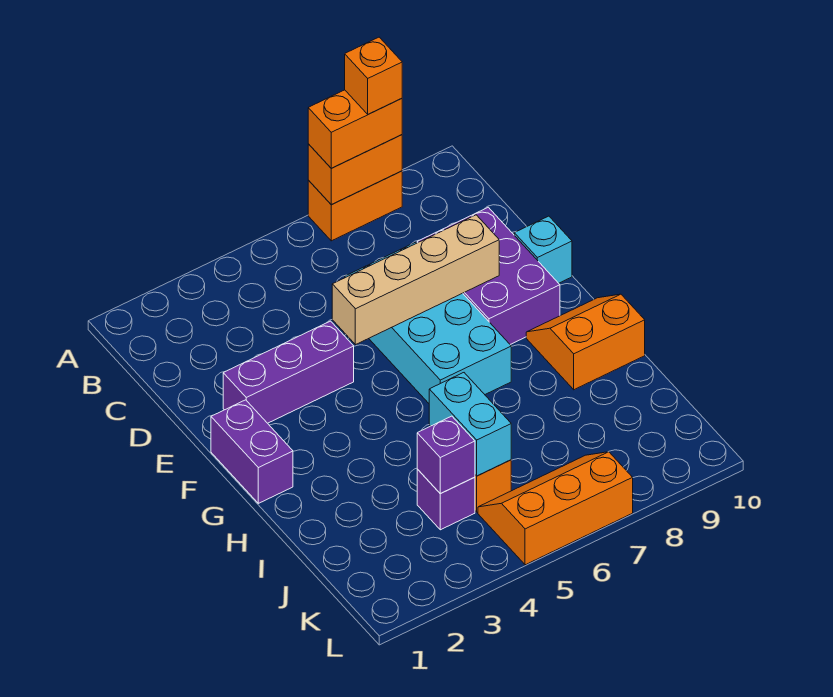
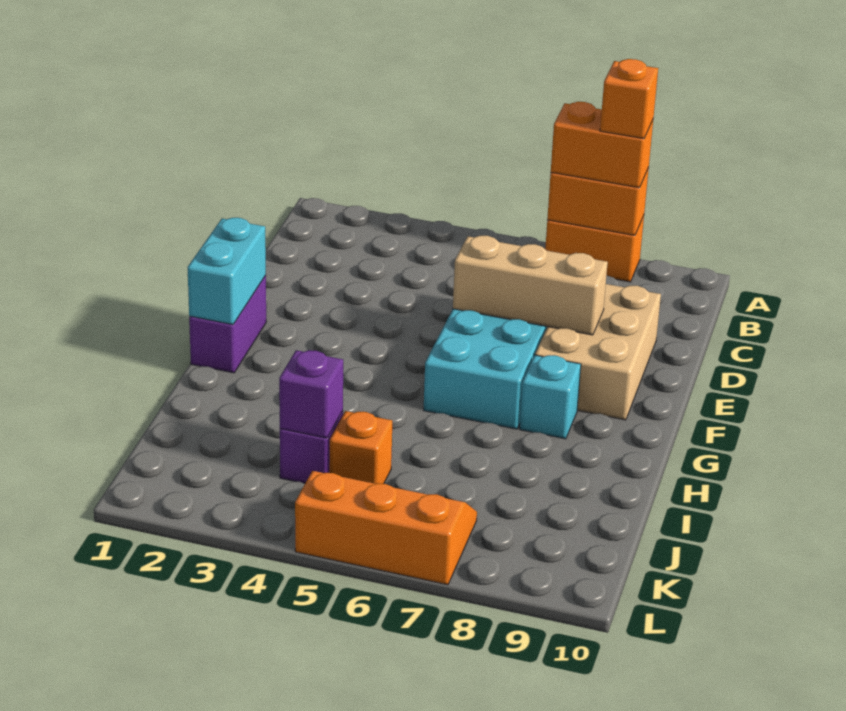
purple brick D8:F9 level 1 -> tan brick D8:F9 level 1
purple brick E2:E4 level 1 -> none
tan brick E5:E8 level 2 -> tan brick E6:E8 level 2
cyan brick E10 level 1 -> cyan brick G8 level 1
orange slope G9:H10 level 1 top H -> none
cyan brick I5:J5 level 2 -> cyan brick F1:G1 level 2

